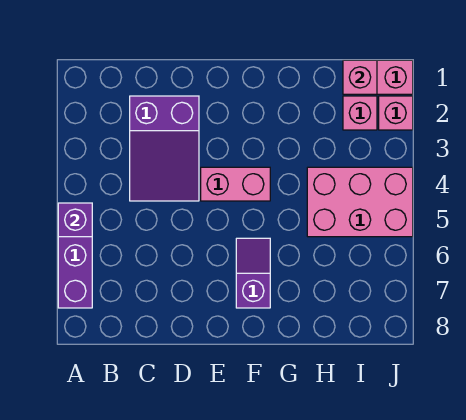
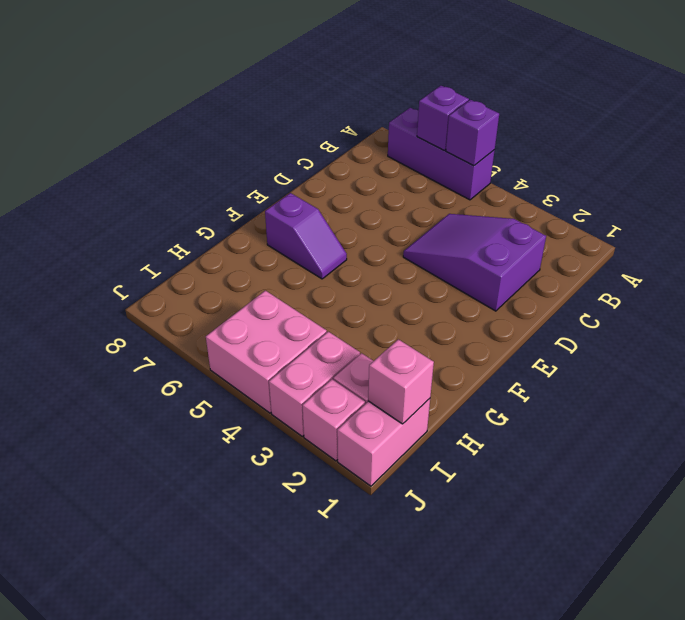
none -> purple brick A6 level 2
pink brick E4:F4 level 1 -> pink brick I3:J3 level 1
pink brick H4:J5 level 1 -> pink brick I4:J5 level 1

